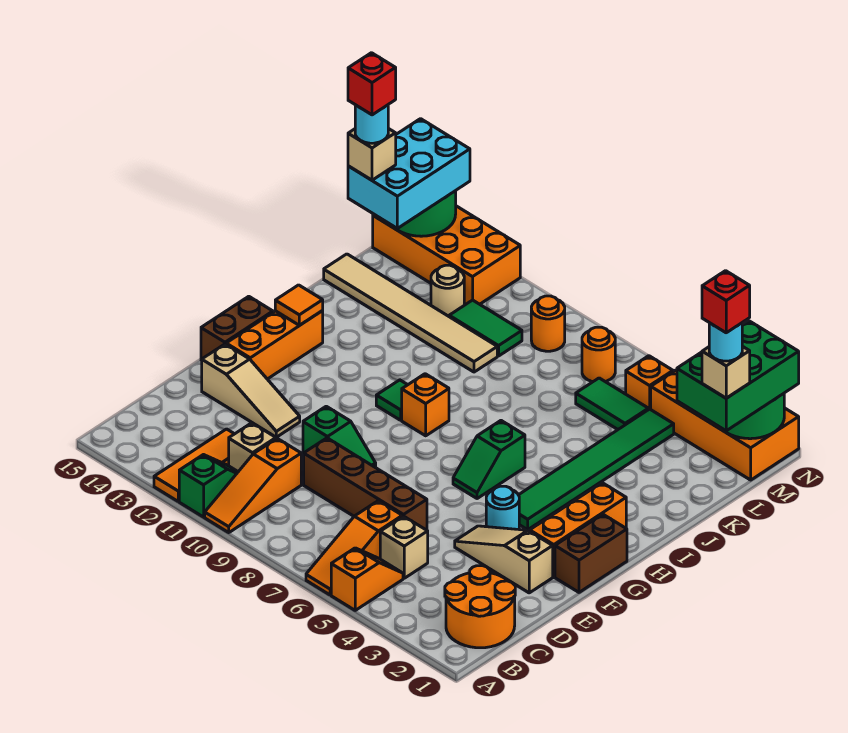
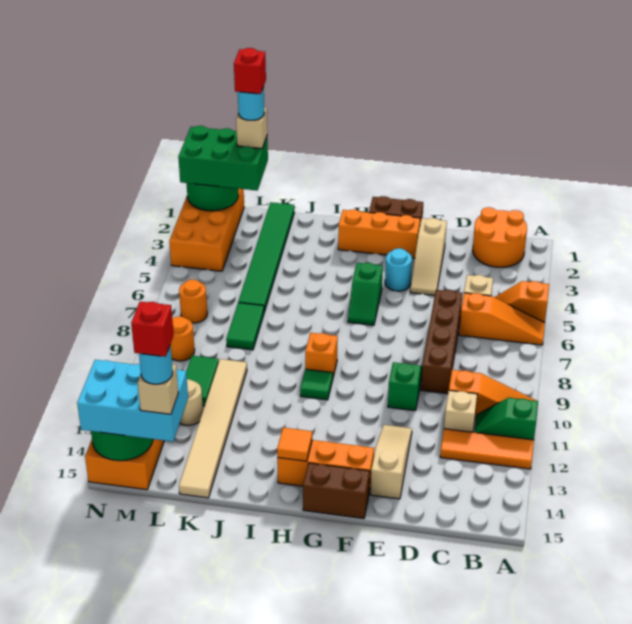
green tile G4:L4 level 1 -> green tile K1:K6 level 1
green slope G6:H6 level 1 top H -> green slope G5:G6 level 1 top 5
green tile L5:L6 level 1 -> green tile K7:K8 level 1
orange brick M5 level 1 -> none

